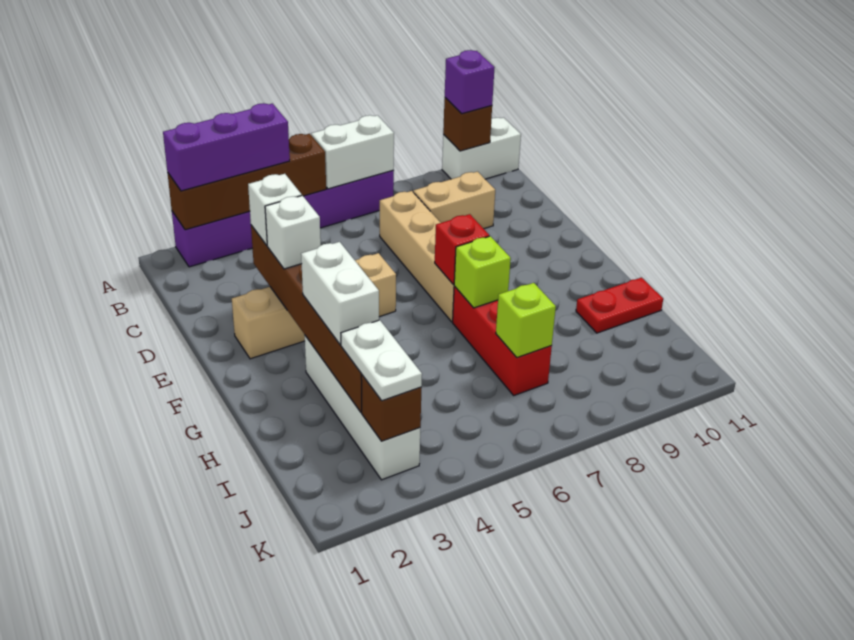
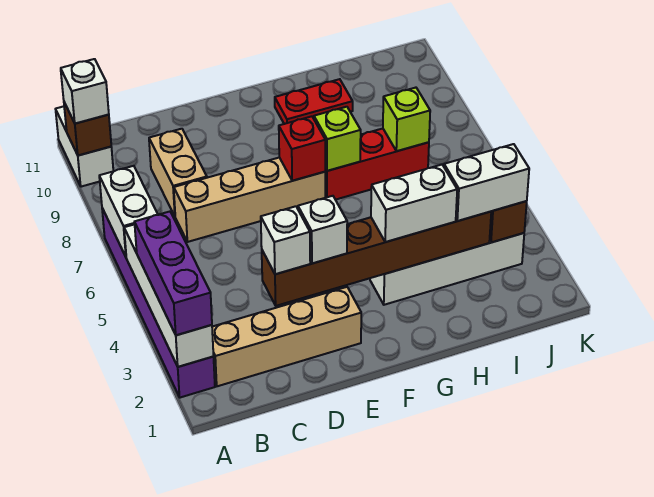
brown brick A2:A5 level 2 -> white brick A2:A5 level 2
purple brick A10 level 3 -> white brick A10 level 3
tan brick E2:E5 level 1 -> tan brick B2:E2 level 1
red plate H10:H11 level 1 -> red plate G10:H10 level 1
white plate I3:J3 level 3 -> white brick I3:J3 level 3

